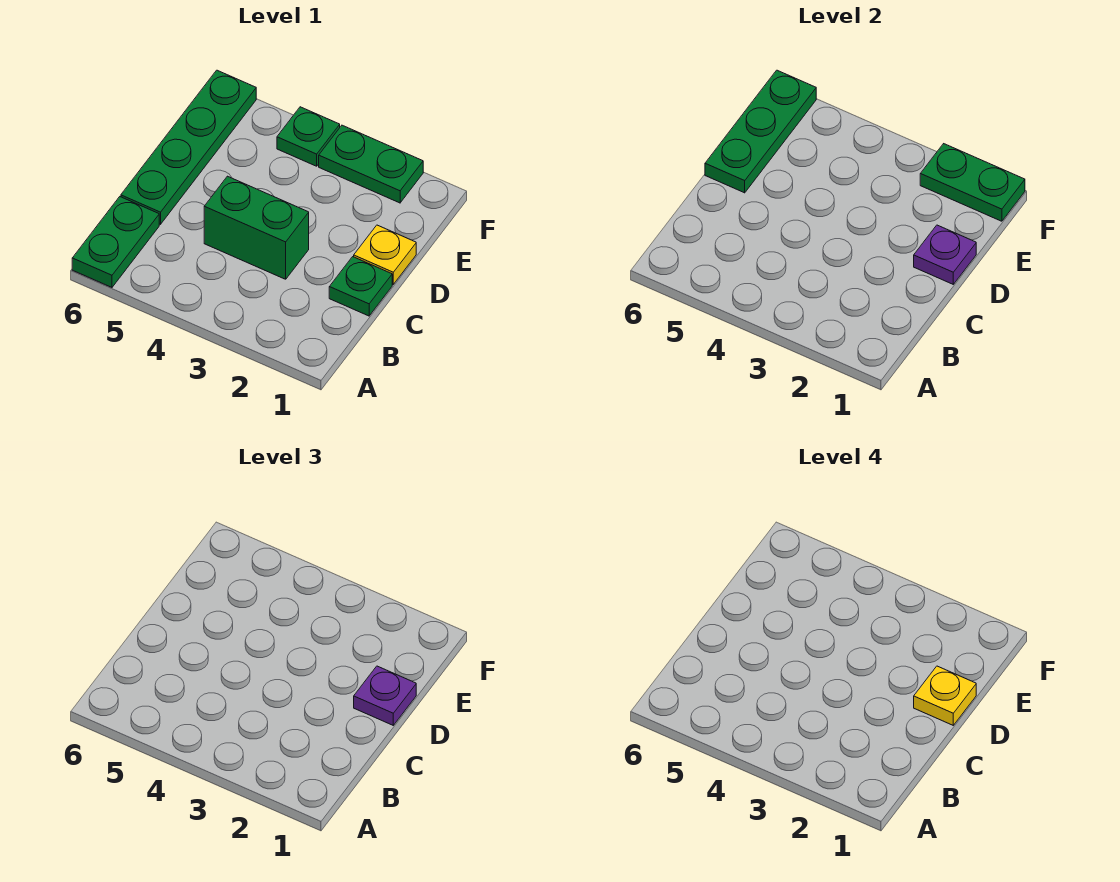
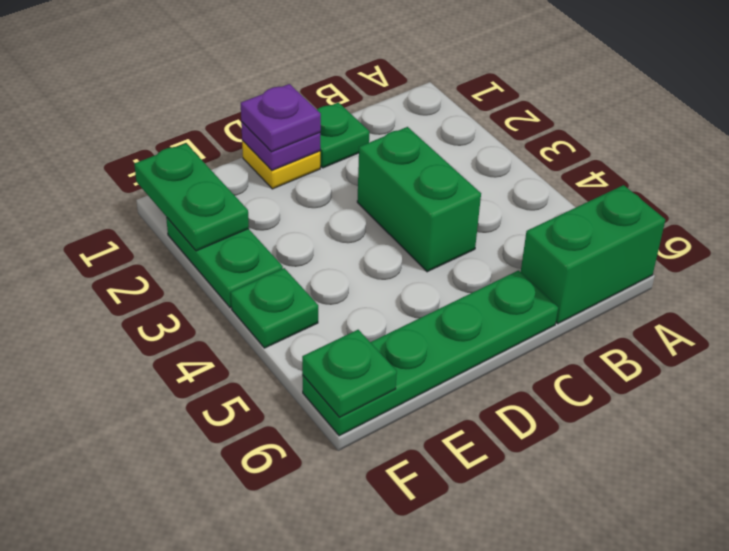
green plate A6:B6 level 1 -> green brick A6:B6 level 1
yellow plate D1 level 4 -> none
green plate D6:F6 level 2 -> green plate F6 level 2

